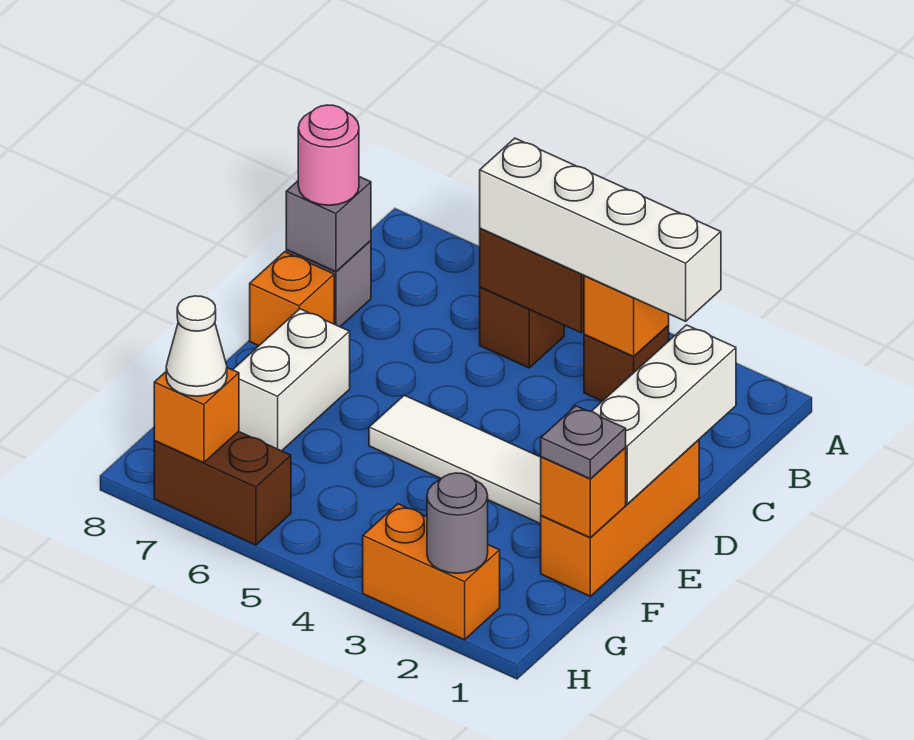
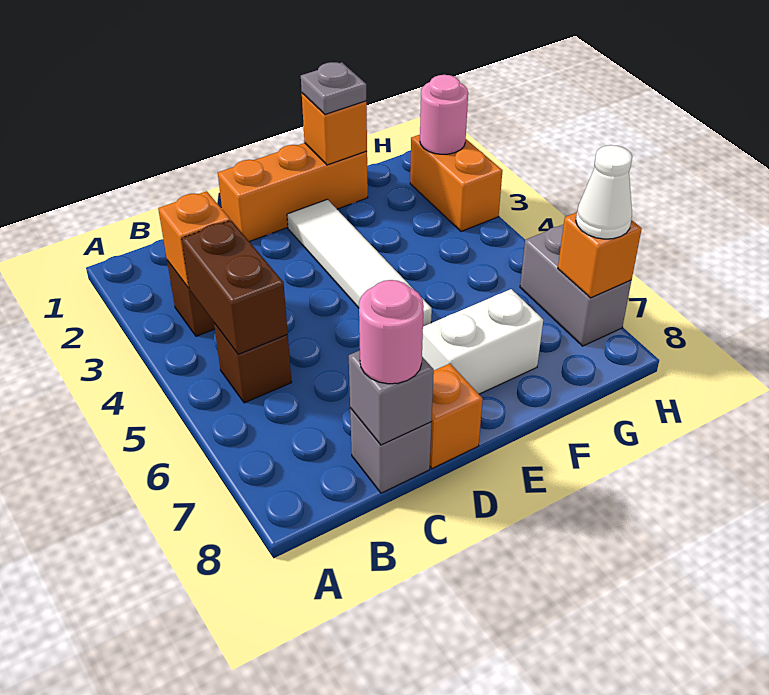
white brick B2:B5 level 3 -> none
white brick C1:E1 level 2 -> none
grey round brick H2 level 2 -> pink round brick H2 level 2
brown brick H6:H7 level 1 -> grey brick H6:H7 level 1

